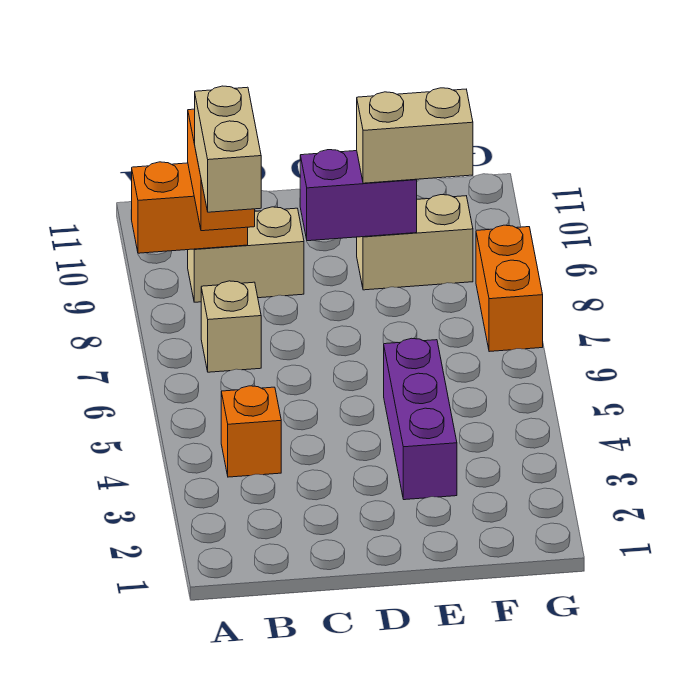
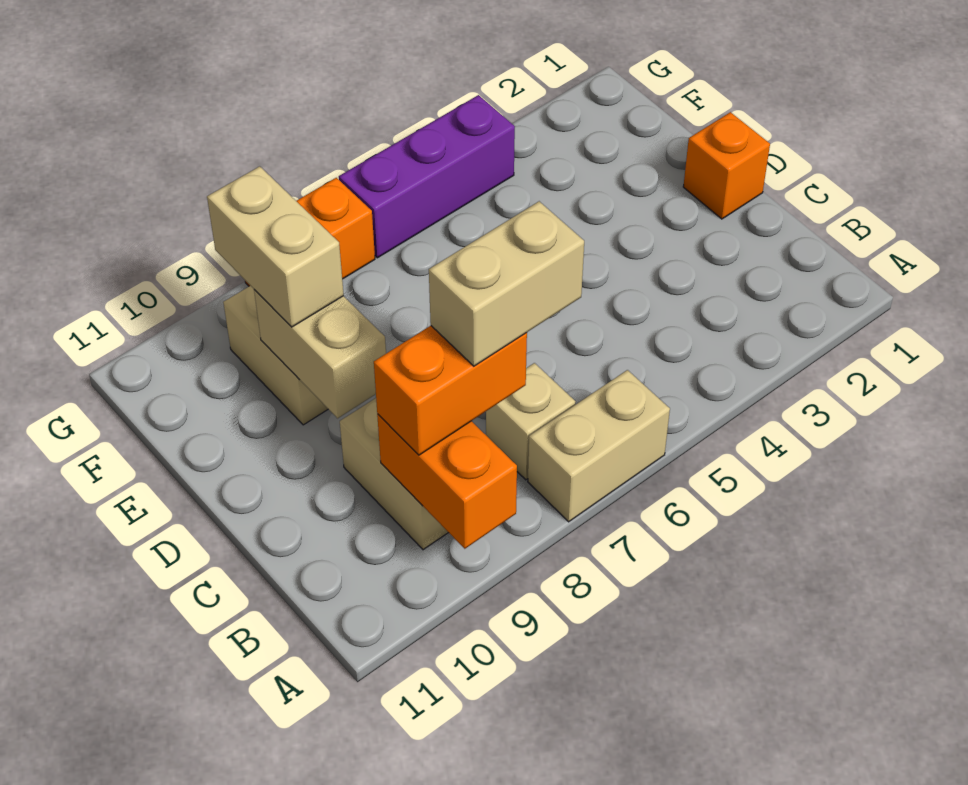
none -> tan brick A6:A7 level 1
orange brick B4 level 1 -> orange brick D1 level 1
purple brick D9:E9 level 2 -> tan brick D9:E9 level 2
purple brick E3:E5 level 1 -> purple brick G4:G6 level 1

